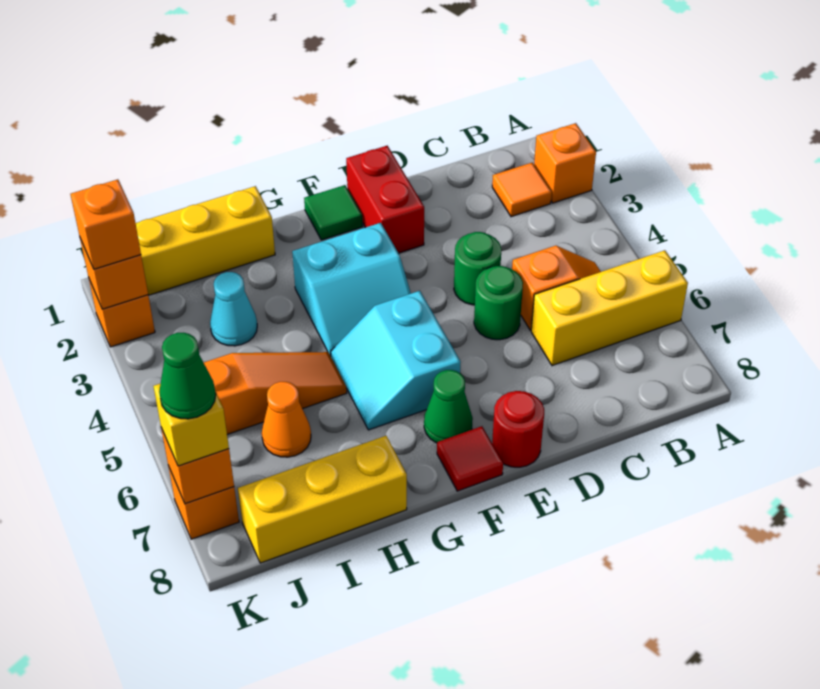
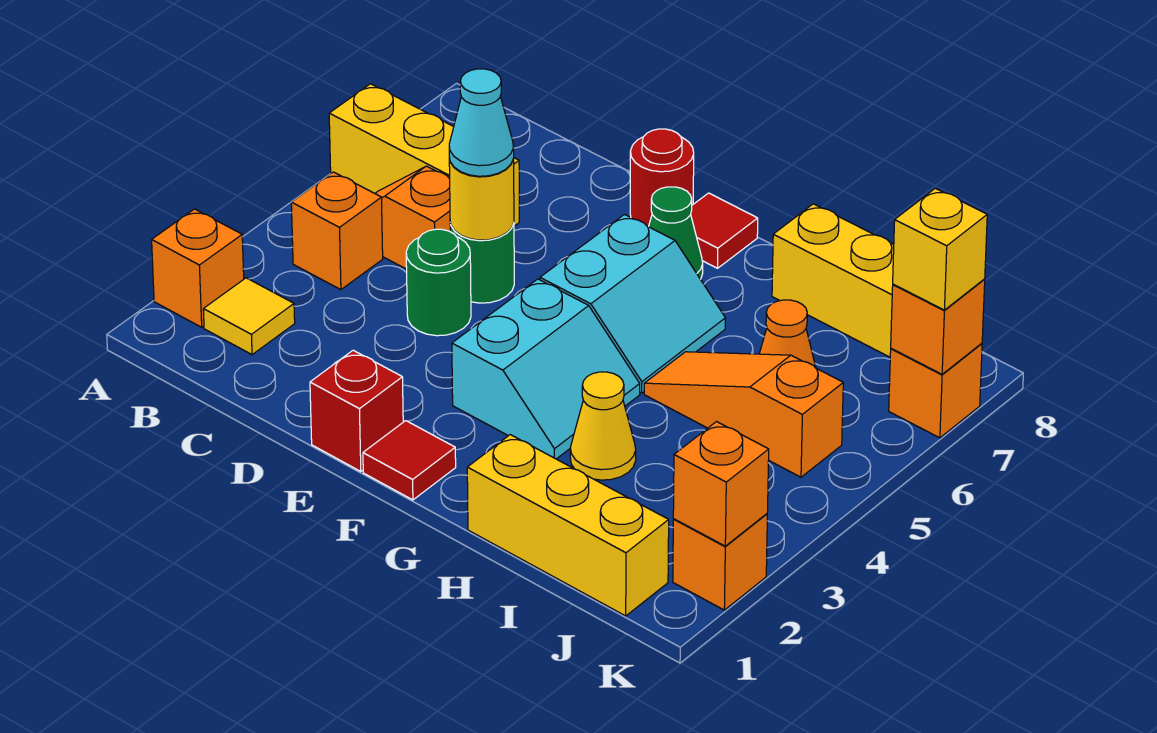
orange tile B2 level 1 -> yellow tile B2 level 1
none -> yellow round brick D5 level 2
red brick E1:E2 level 1 -> red brick E1 level 1
green tile F1 level 1 -> red tile F1 level 1
cyan slope F3:G4 level 1 top 3 -> cyan slope F3:G4 level 1 top F
none -> yellow cone H3 level 1
cyan cone I3 level 1 -> cyan cone D5 level 3
orange brick K2 level 3 -> orange brick B4 level 1
green cone K7 level 4 -> none

